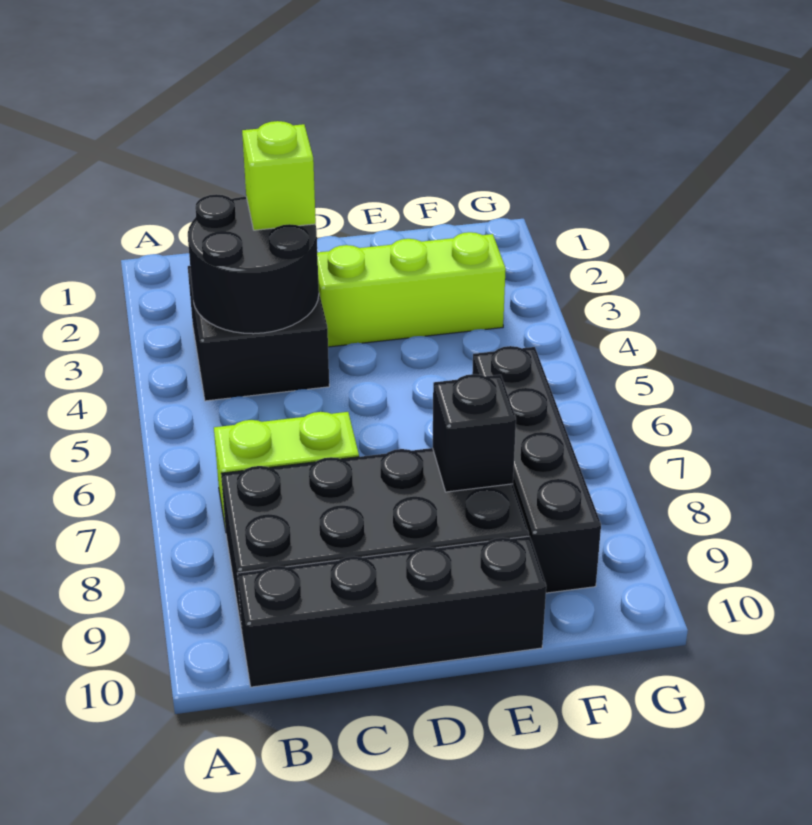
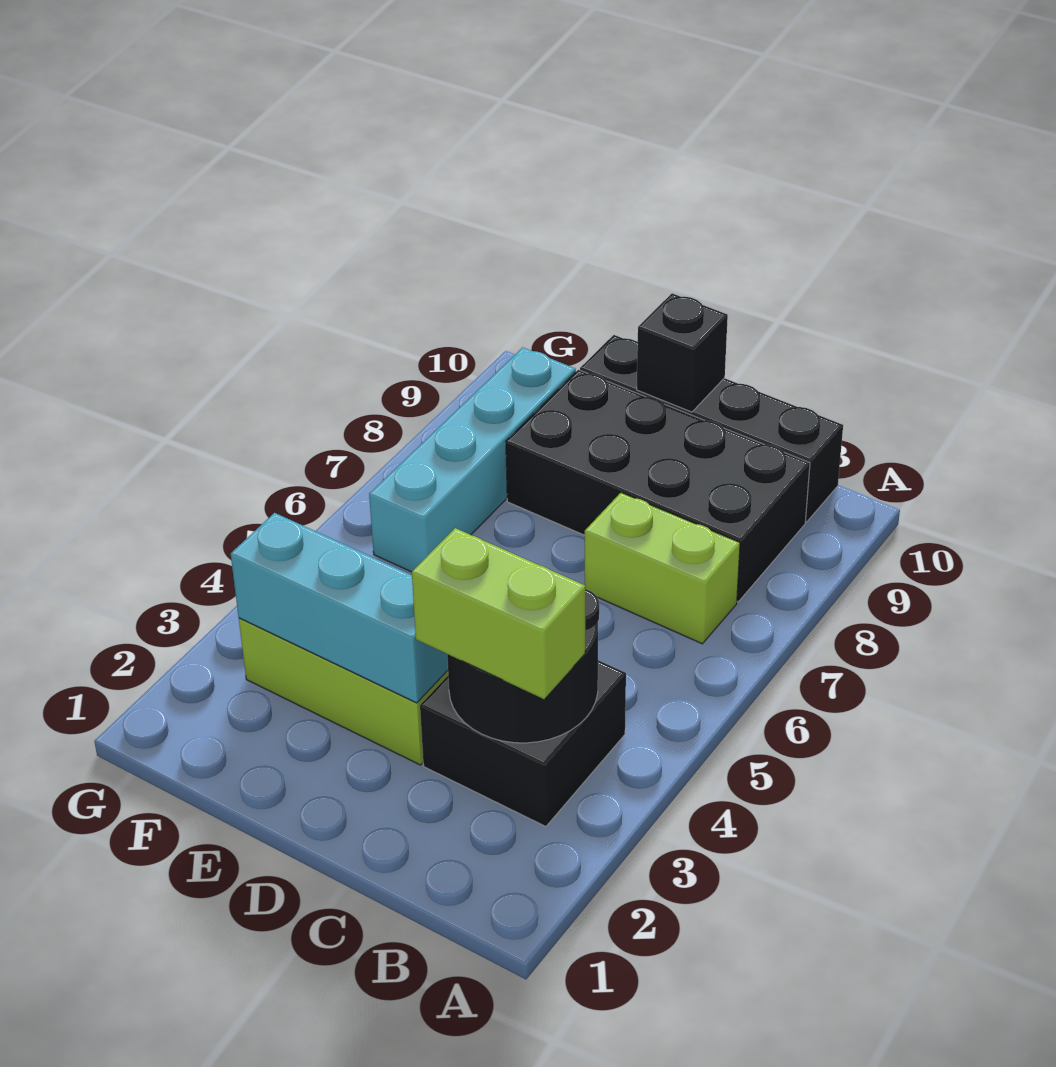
lime brick C3 level 3 -> lime brick B3:C3 level 3
none -> cyan brick D3:F3 level 2
black brick E8 level 2 -> black brick D10 level 2
black brick F6:F9 level 1 -> cyan brick F6:F9 level 1

